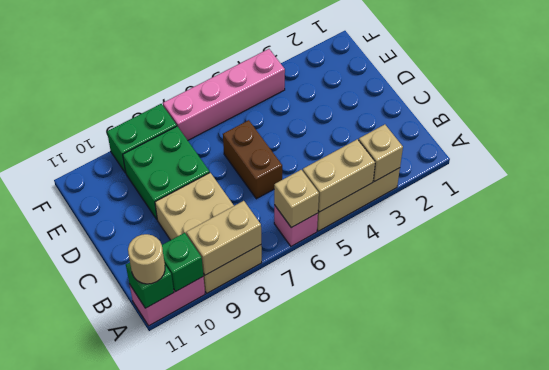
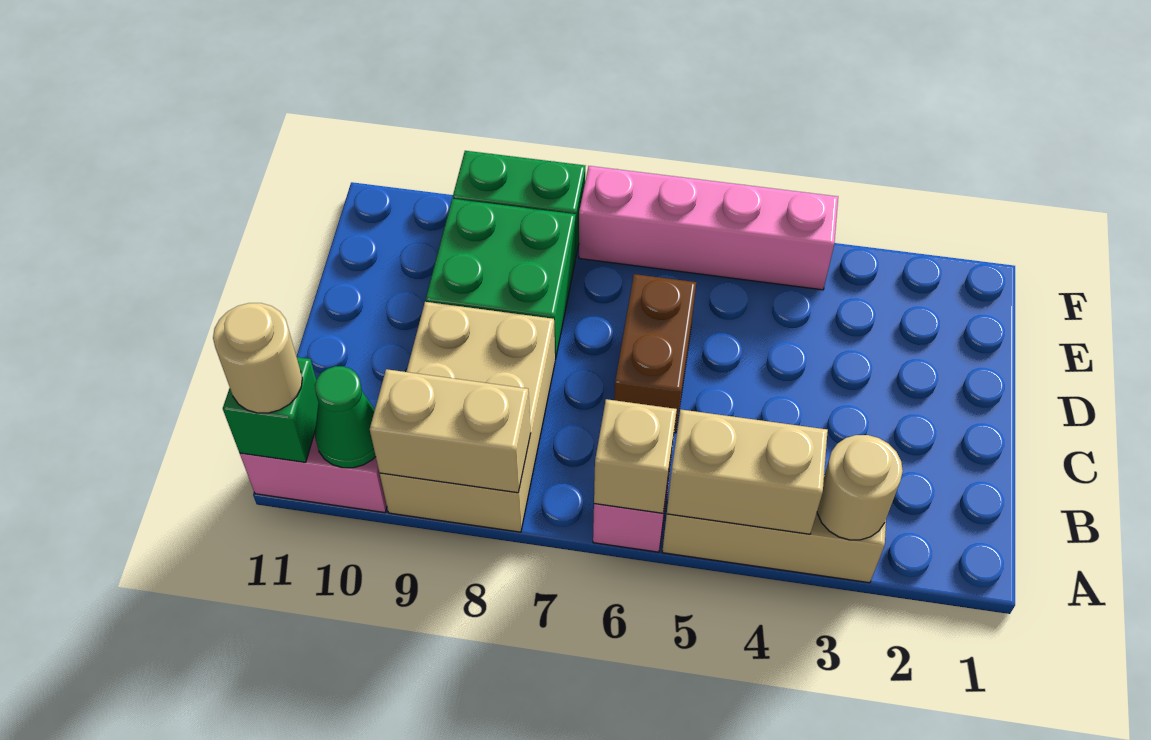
tan brick A3 level 2 -> tan round brick A3 level 2
green brick A10 level 2 -> green cone A10 level 2

